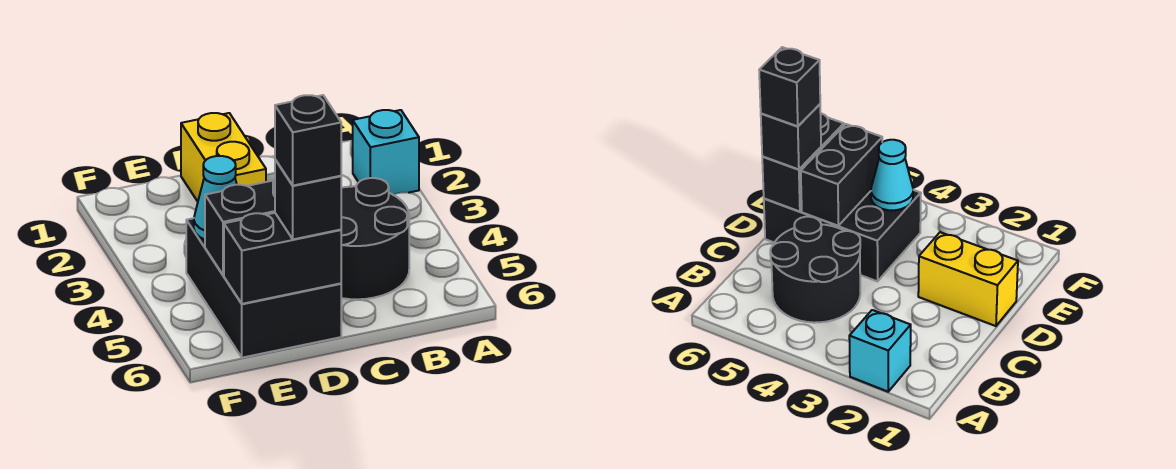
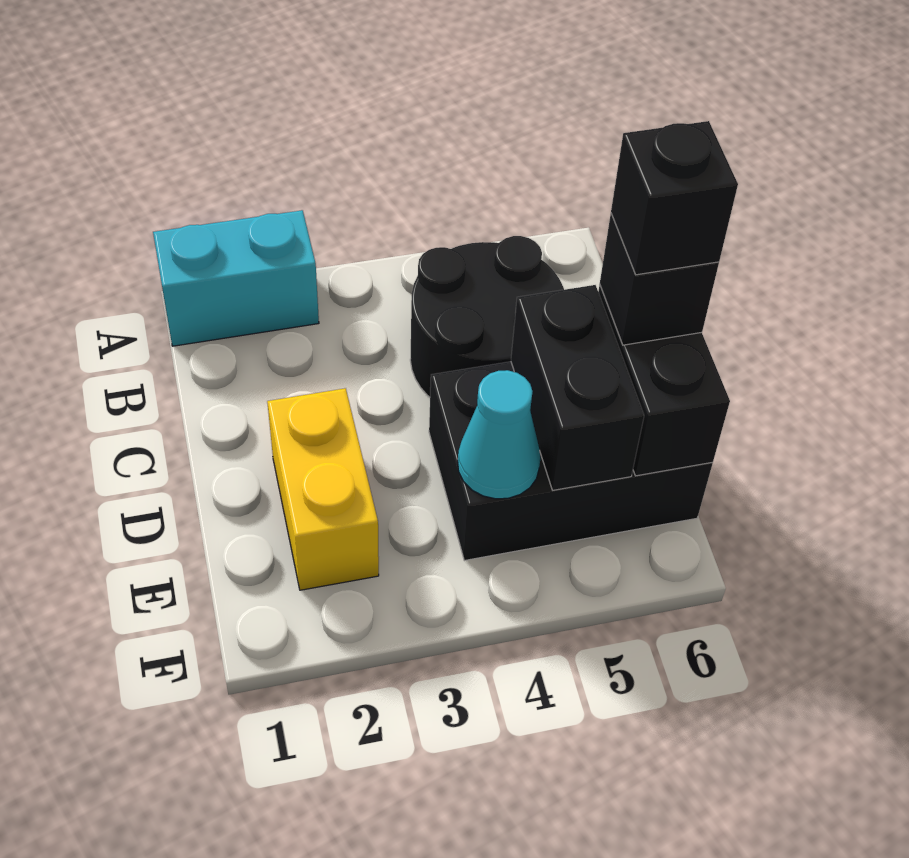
cyan brick A2 level 1 -> cyan brick A1:A2 level 1
yellow brick D1:D2 level 1 -> yellow brick D2:E2 level 1

